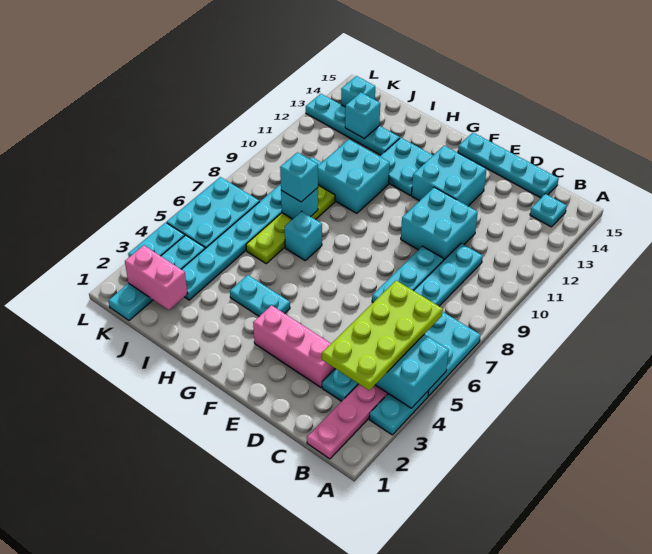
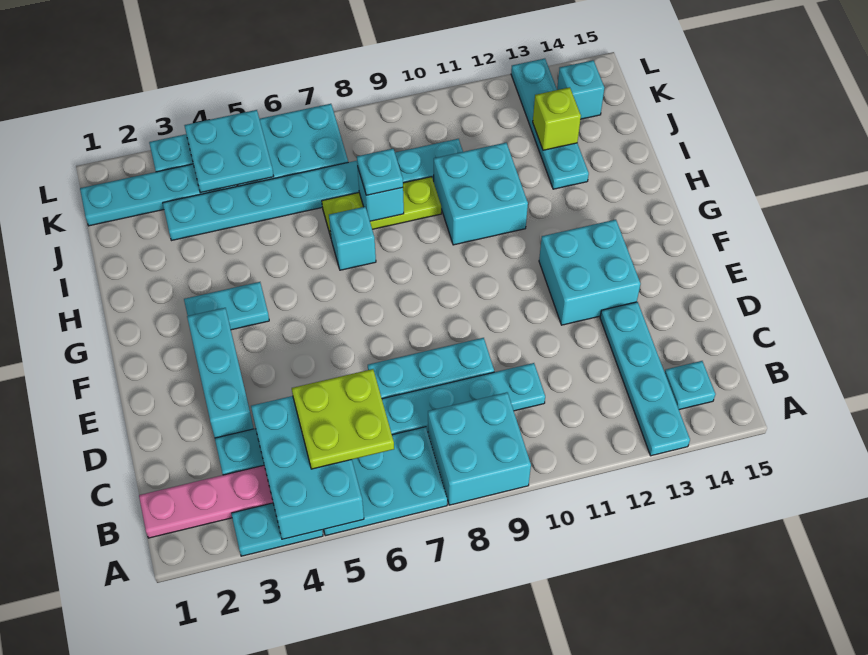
lime plate B3:C6 level 3 -> lime plate B5:C6 level 3
cyan plate C15:F15 level 1 -> cyan plate A13:D13 level 1
pink brick D3:F3 level 1 -> cyan brick D3:F3 level 1
cyan brick D10:E11 level 1 -> cyan brick A8:B9 level 1
cyan plate G4:H4 level 1 -> cyan plate G3:G4 level 1
cyan plate G12:H13 level 1 -> cyan plate K4:L5 level 2
lime plate I6:I9 level 1 -> lime plate I7:I9 level 1
cyan brick I8 level 3 -> cyan plate I8 level 3
pink brick J2:K2 level 2 -> none
cyan brick J13 level 2 -> lime brick J13 level 2

